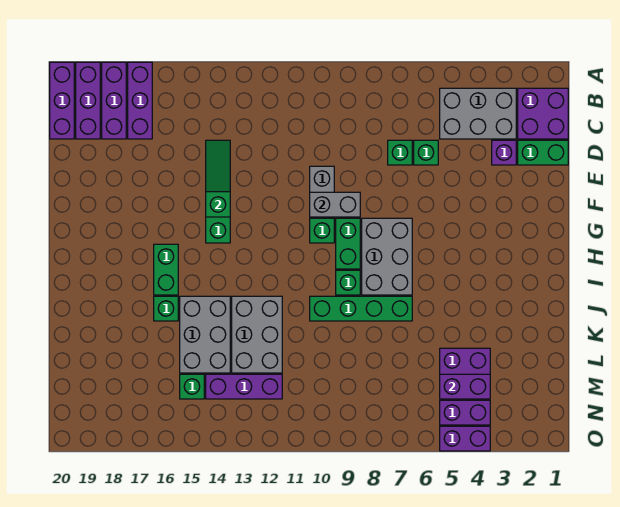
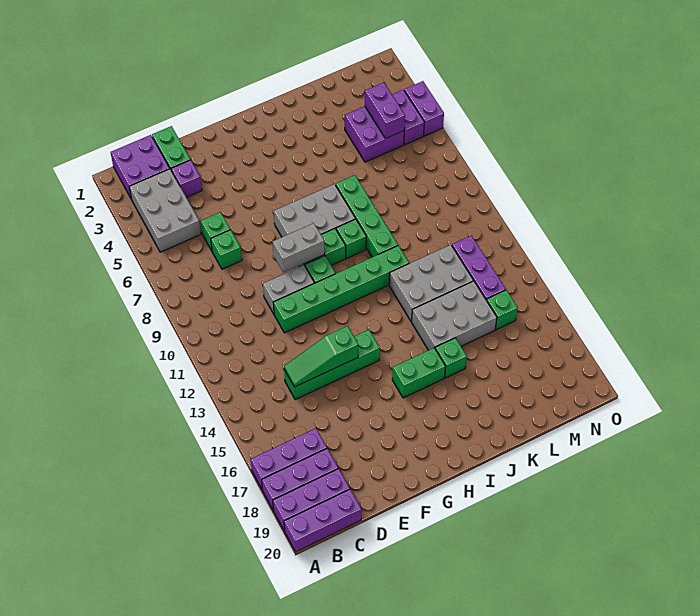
none -> green brick E11:J11 level 1
grey brick F9:F10 level 2 -> grey brick F9:G9 level 2

